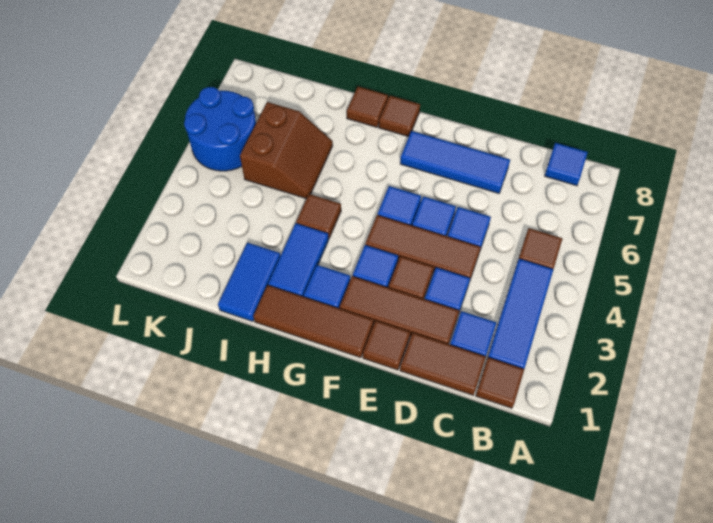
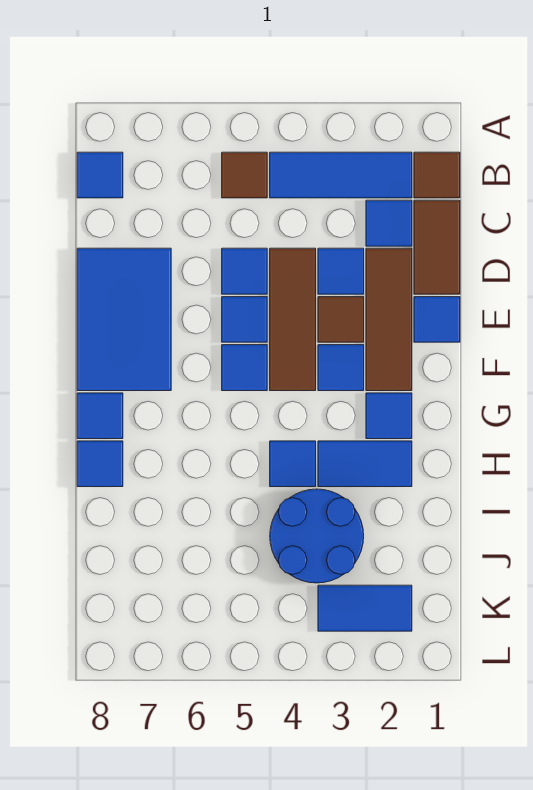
blue tile D7:F7 level 1 -> blue tile D7:F8 level 1
brown tile E1 level 1 -> blue tile E1 level 1
brown tile F1:H1 level 1 -> none
brown tile G8 level 1 -> blue tile G8 level 1
brown tile H4 level 1 -> blue tile H4 level 1
brown tile H8 level 1 -> blue tile H8 level 1
blue tile I1:I2 level 1 -> blue tile K2:K3 level 1
brown slope I5:J6 level 1 top J -> none
blue round brick K5:L6 level 1 -> blue round brick I3:J4 level 1

